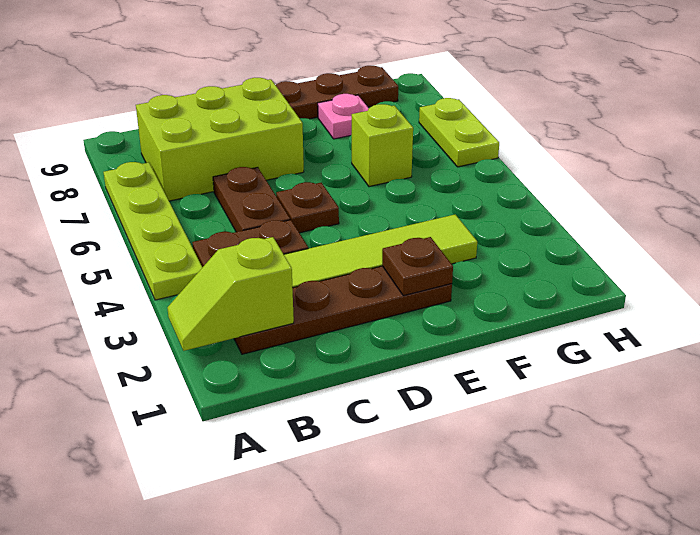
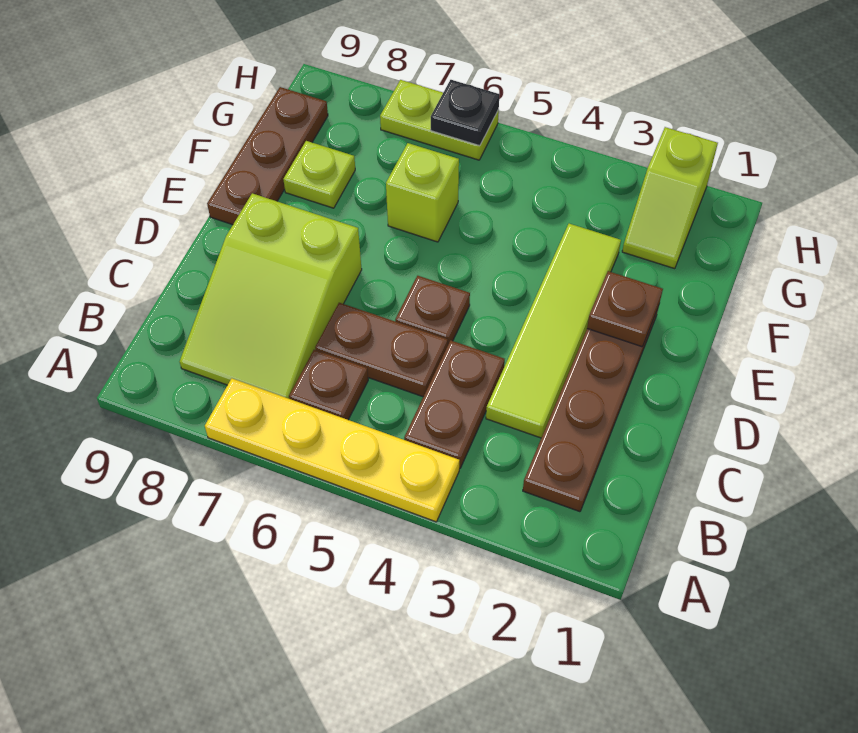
lime slope A2:B2 level 2 top B -> lime slope G2:H2 level 1 top H
lime plate A4:A7 level 1 -> yellow plate A4:A7 level 1
none -> brown plate B6 level 1
lime brick B7:D8 level 1 -> lime slope B7:D8 level 1 top D
pink plate F8 level 1 -> lime plate F8 level 1
none -> black plate H6 level 2

